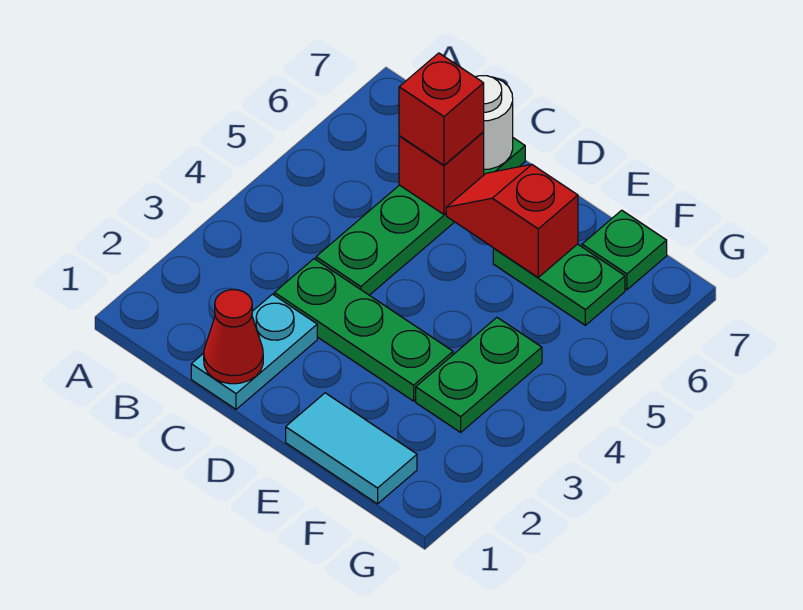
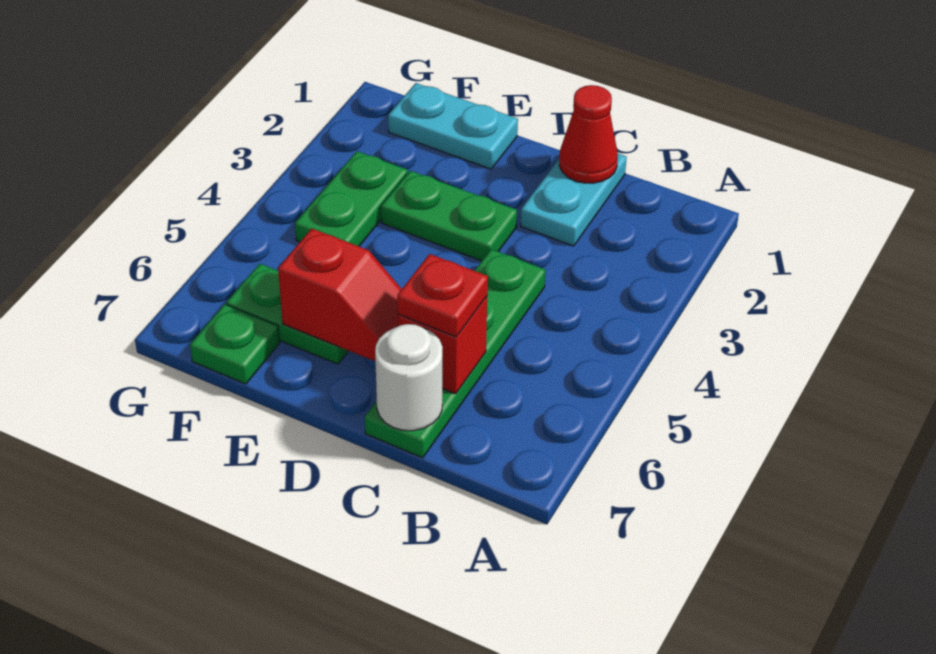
green plate C3:E3 level 1 -> green plate D3:E3 level 1
red brick C6 level 3 -> red plate C6 level 3
cyan tile E1:F1 level 1 -> cyan plate E1:F1 level 1

